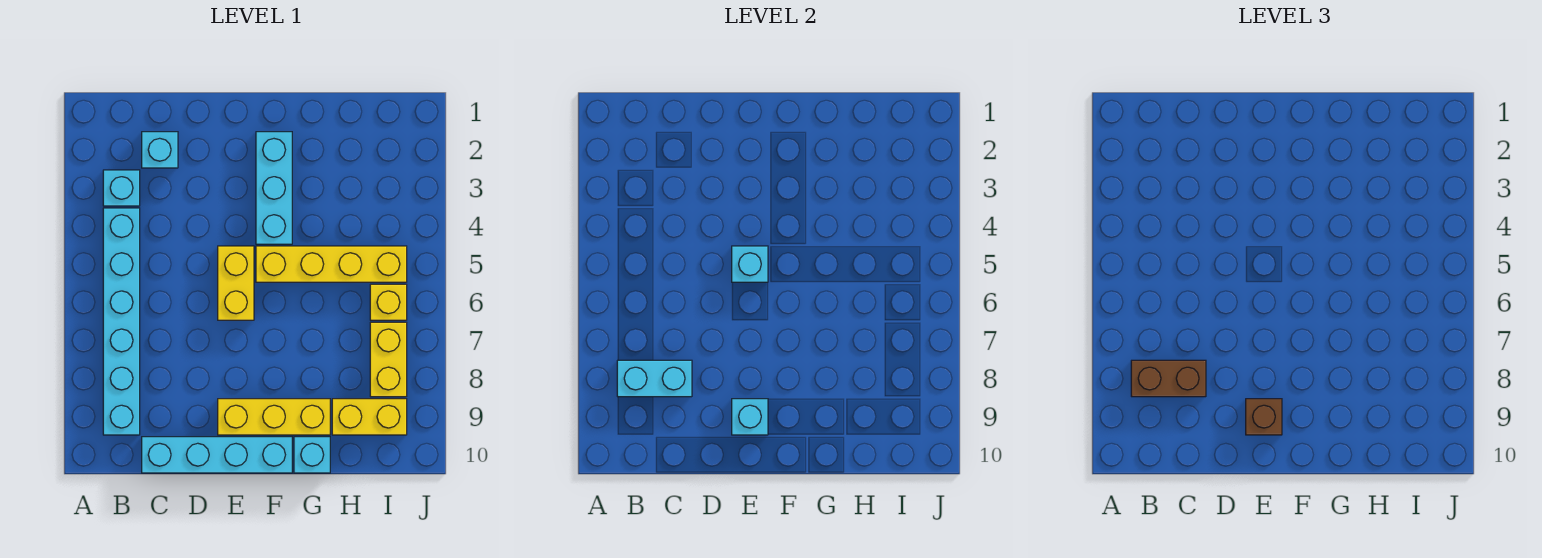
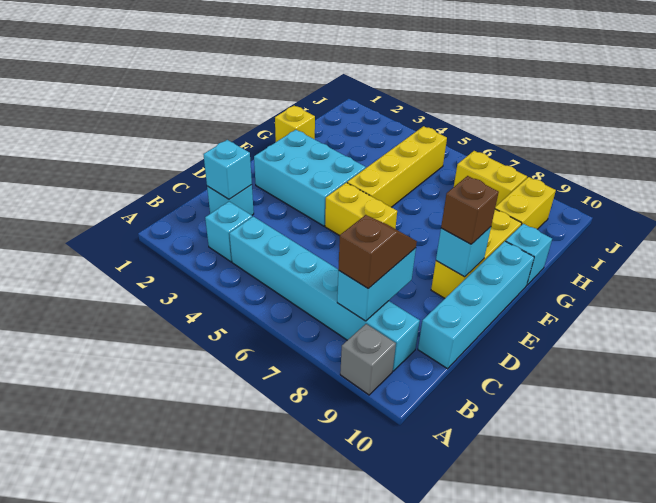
none -> grey brick A9 level 1
brown brick B8:C8 level 3 -> brown slope B8:C8 level 3 top B
cyan brick E5 level 2 -> cyan brick C2 level 2
cyan brick F2:F4 level 1 -> cyan brick E2:F4 level 1
yellow brick I6 level 1 -> yellow brick G1 level 1

